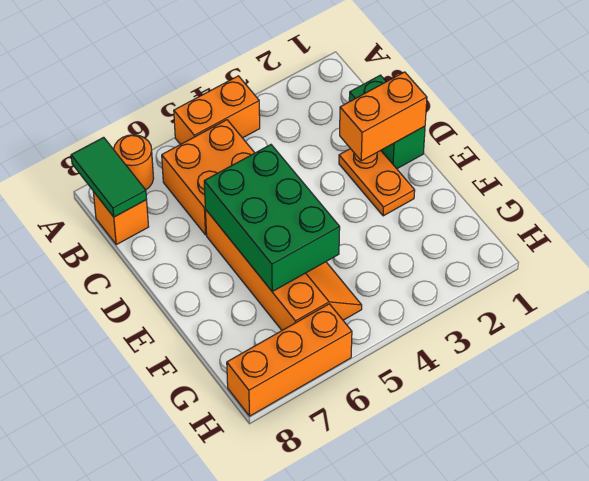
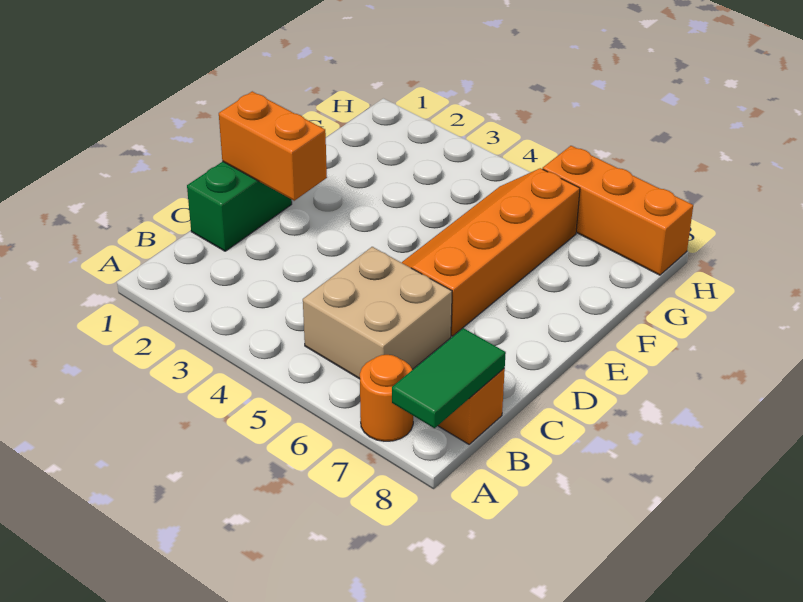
orange brick A4:A5 level 1 -> none
orange brick B5:C6 level 1 -> tan brick B5:C6 level 1
orange plate D2:E2 level 1 -> none
green brick D5:F6 level 2 -> none

